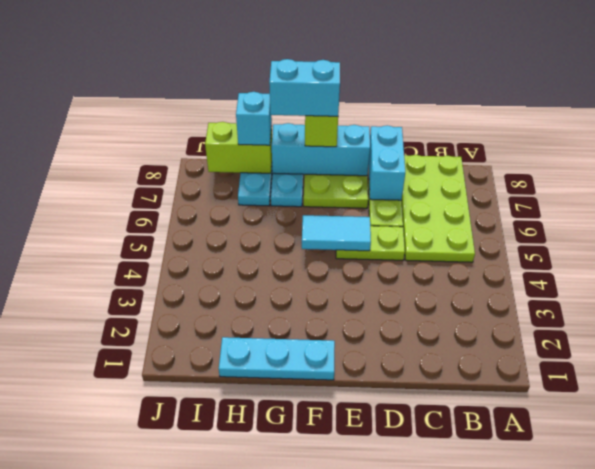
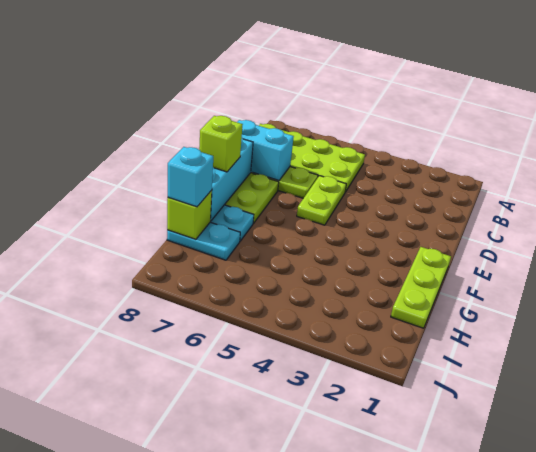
cyan tile E5:F5 level 2 -> none
cyan plate F1:H1 level 1 -> lime plate F1:H1 level 1
cyan brick F8:G8 level 4 -> none
lime brick H8:I8 level 2 -> lime brick H8 level 2

